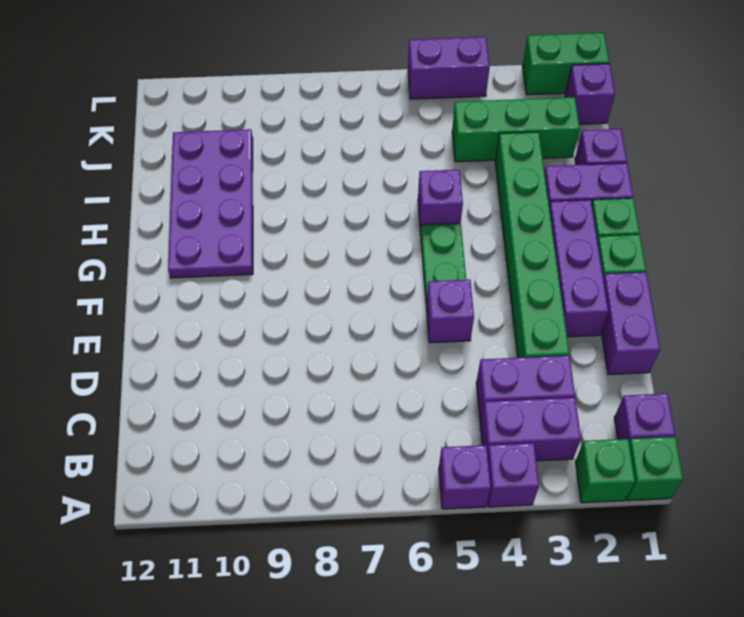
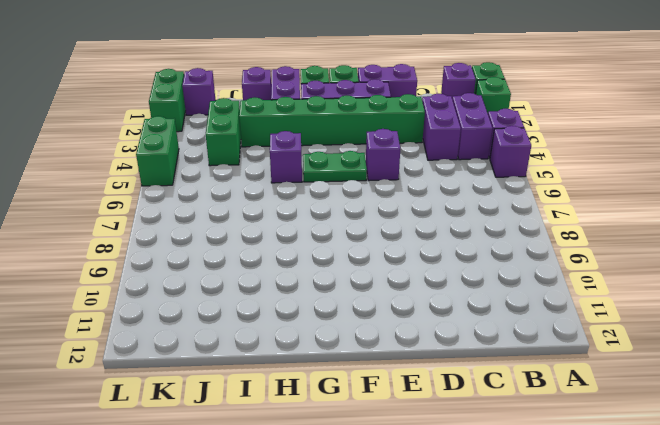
purple plate G10:J11 level 1 -> none
green brick J2:J4 level 1 -> green brick J3:J4 level 1
purple brick L4:L5 level 1 -> green brick L4:L5 level 1

